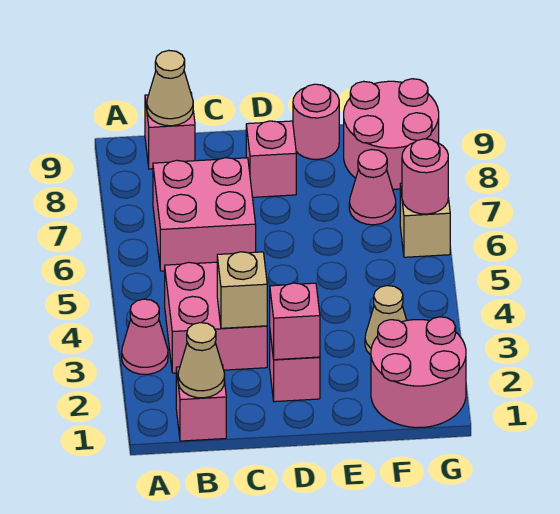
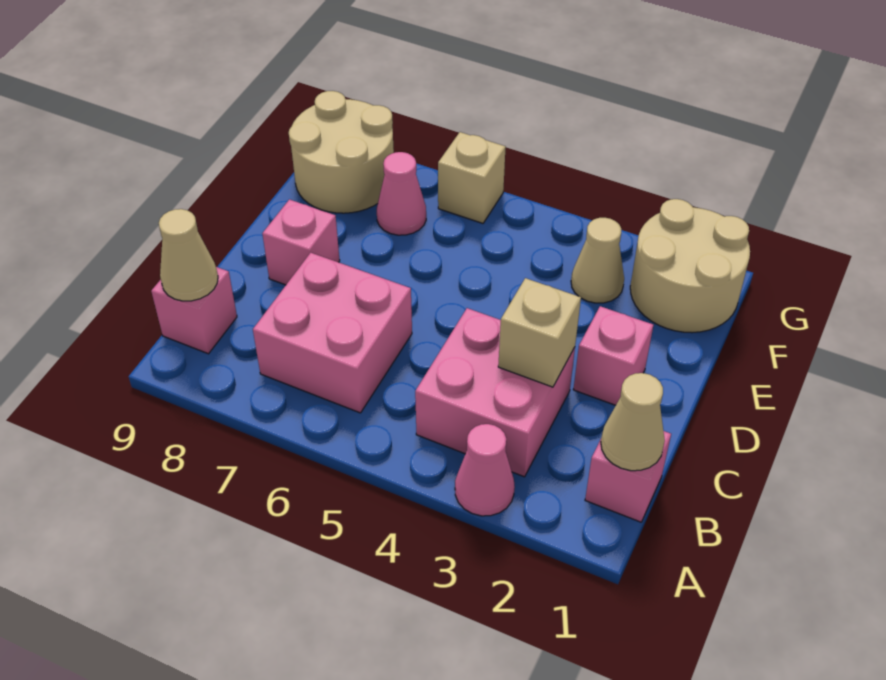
pink brick D2 level 2 -> none
pink round brick E9 level 1 -> none
pink round brick F1:G2 level 1 -> tan round brick F1:G2 level 1
pink round brick F8:G9 level 1 -> tan round brick F8:G9 level 1
pink round brick G6 level 2 -> none

